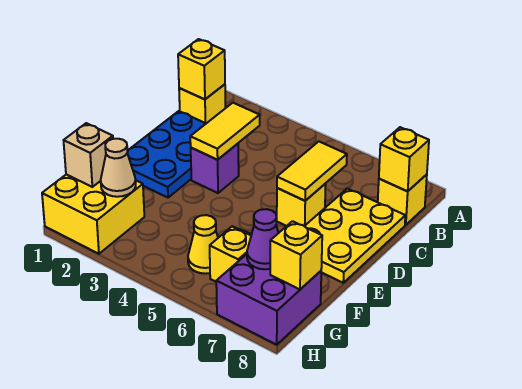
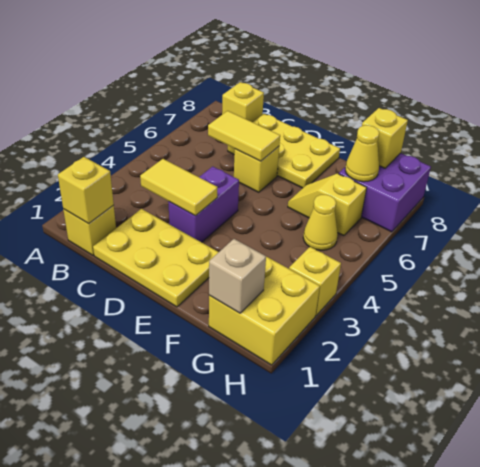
yellow brick B8 level 2 -> yellow brick H3 level 1
blue plate C1:E2 level 1 -> yellow plate C1:E2 level 1
purple brick D3 level 1 -> purple brick D3:D4 level 1
tan cone G2 level 2 -> none
purple cone G7 level 2 -> yellow cone G7 level 2

